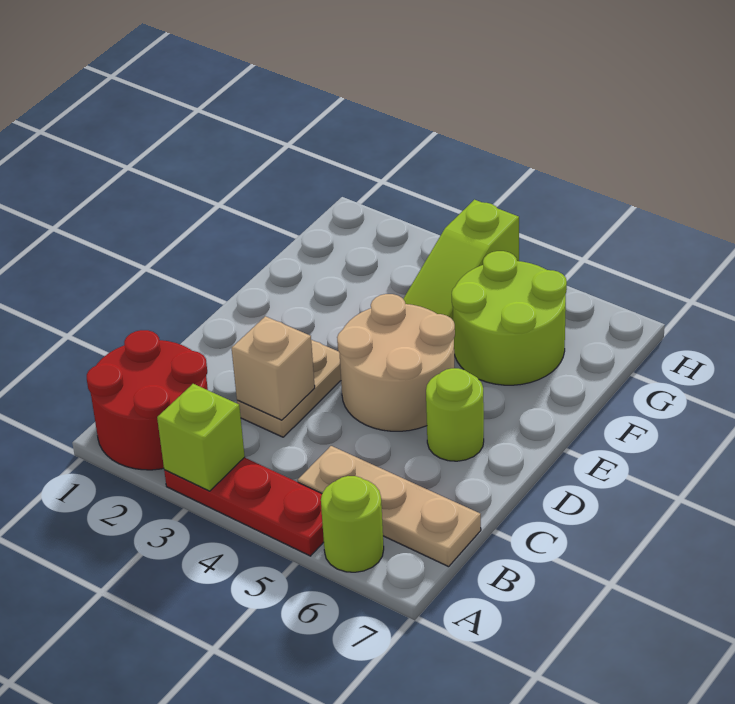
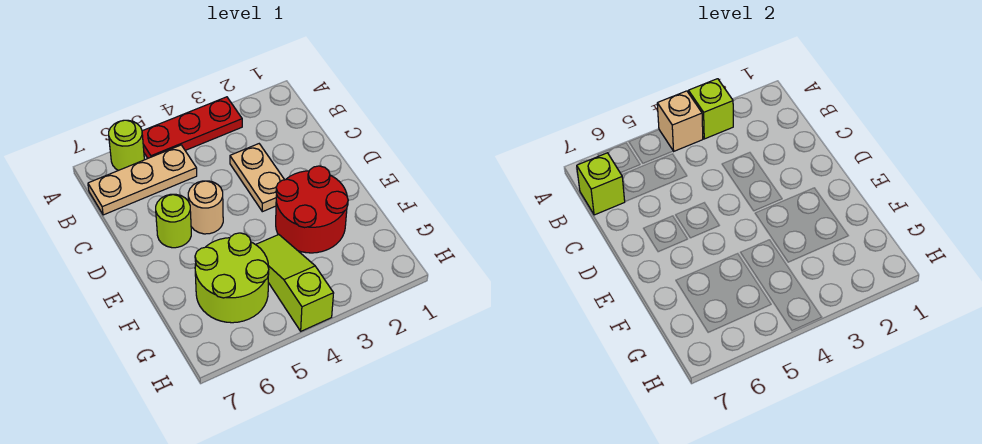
red round brick A1:B2 level 1 -> red round brick E2:F3 level 1
none -> lime brick B7 level 2
tan brick C3 level 2 -> tan brick A4 level 2
tan round brick D4:E5 level 1 -> tan round brick D5 level 1

